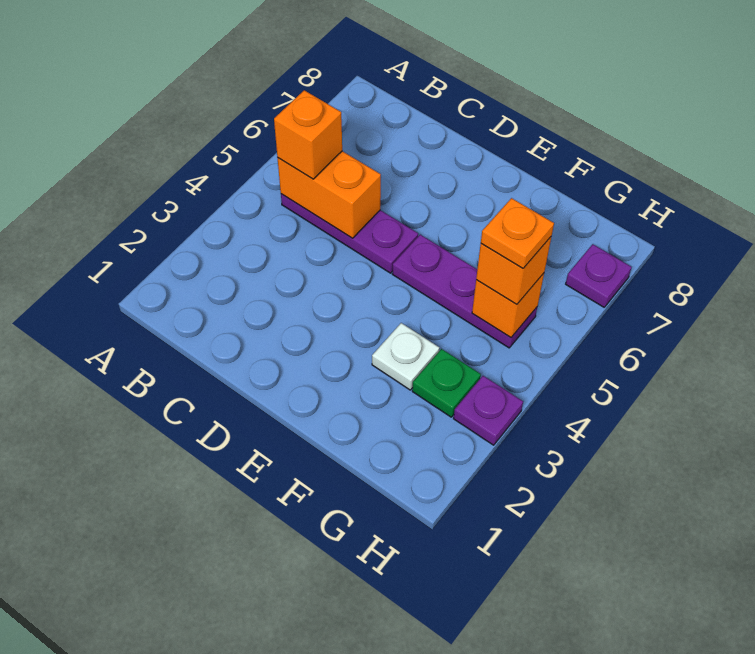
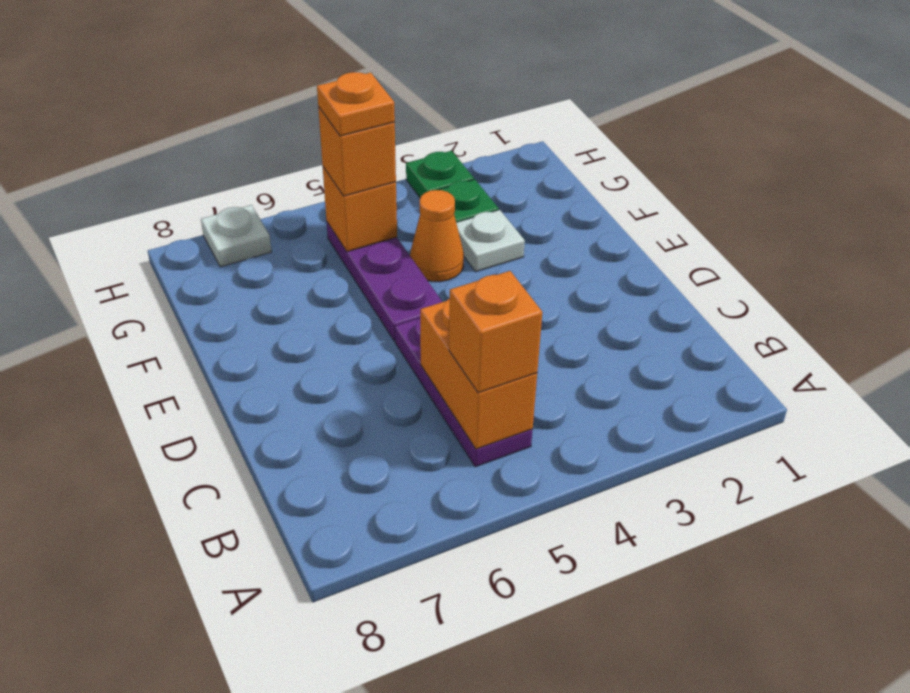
none -> orange cone F4 level 1
purple plate H3 level 1 -> green plate H3 level 1
purple plate H7 level 1 -> white plate H7 level 1

